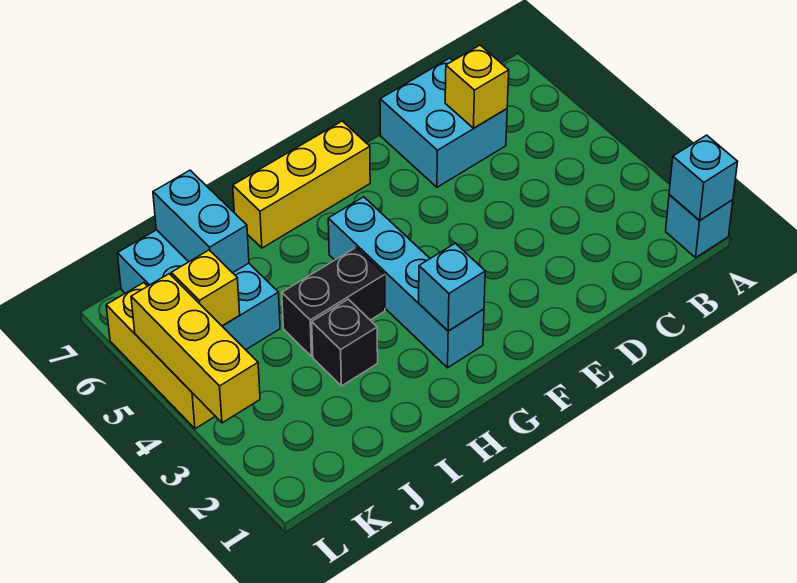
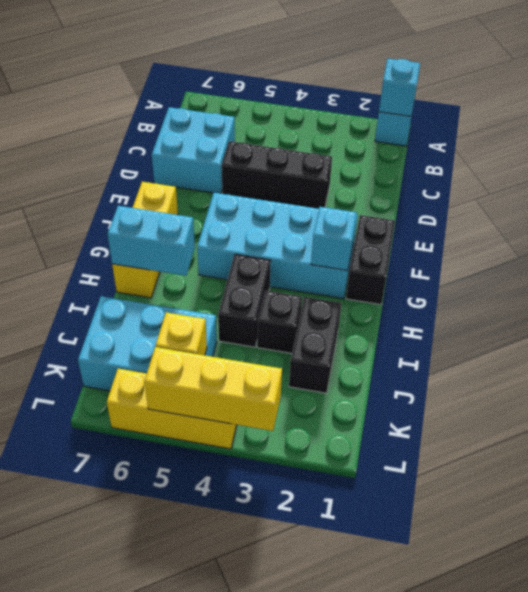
yellow brick C6 level 2 -> none
none -> black brick D3:D5 level 1
none -> black brick F1:G1 level 1
cyan brick G2:G5 level 1 -> cyan brick F2:G5 level 1
none -> black brick I2:J2 level 1
cyan brick J6:J7 level 2 -> cyan brick H6:H7 level 2

